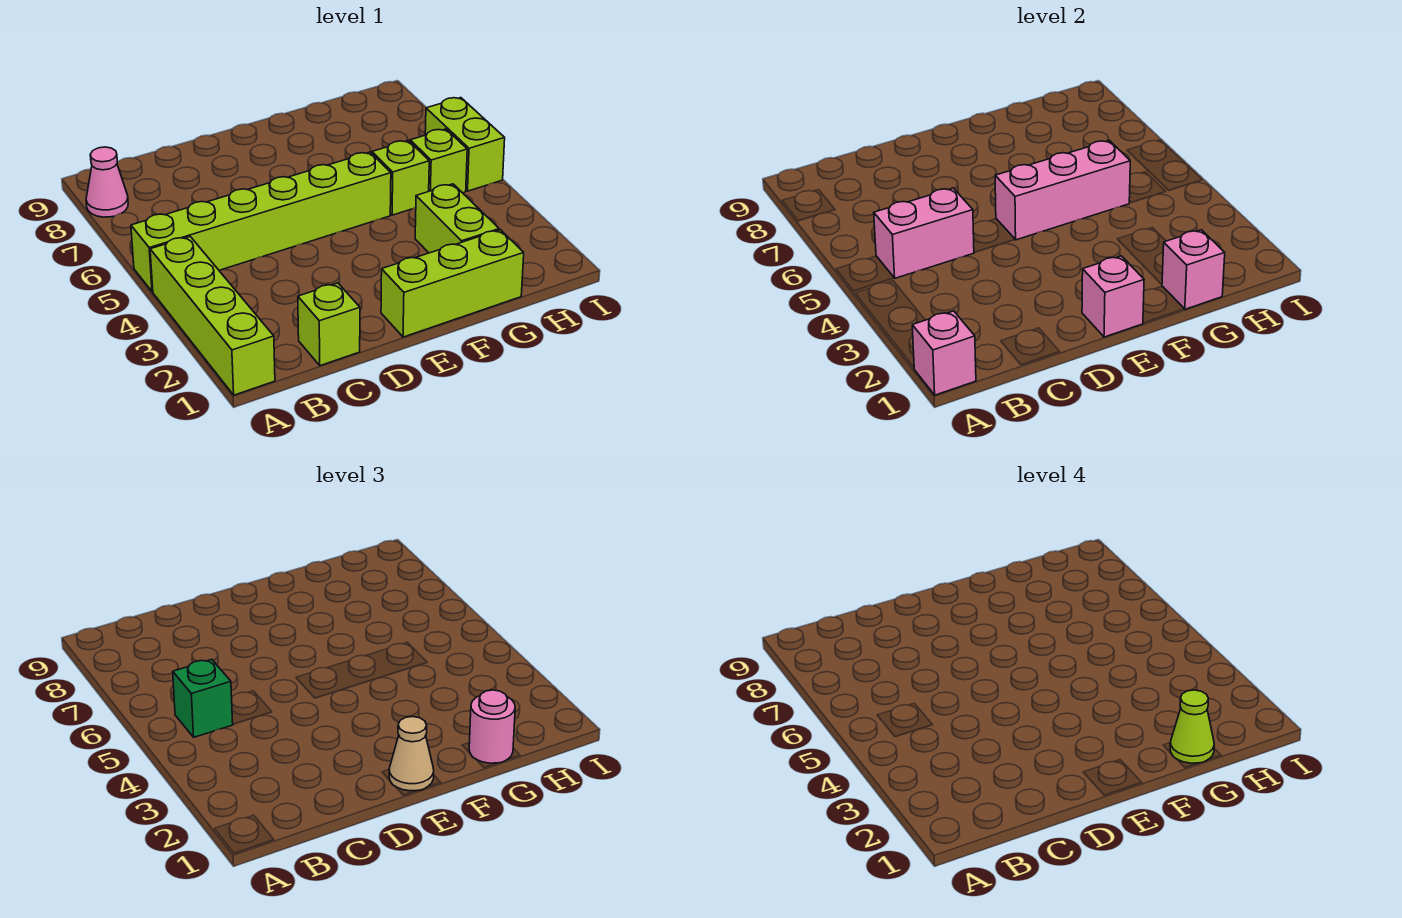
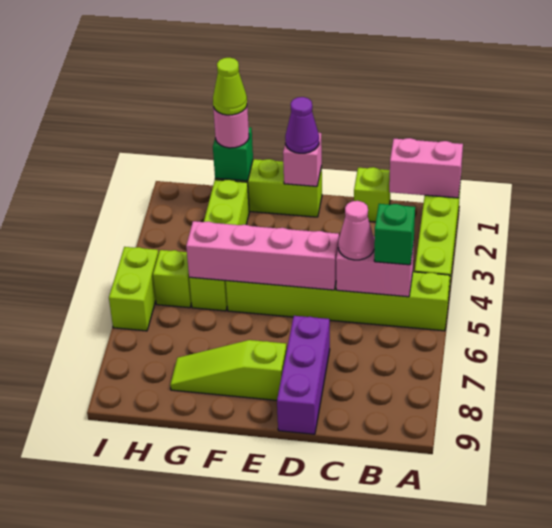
pink brick A1 level 2 -> pink brick A1:B1 level 2
pink cone A8 level 1 -> pink cone C5 level 3
none -> purple brick D7:D9 level 1
tan cone E1 level 3 -> purple cone E1 level 3
pink brick E5:G5 level 2 -> pink brick D5:G5 level 2
none -> lime slope E8:G8 level 1 top E
pink brick G1 level 2 -> green brick G1 level 2

